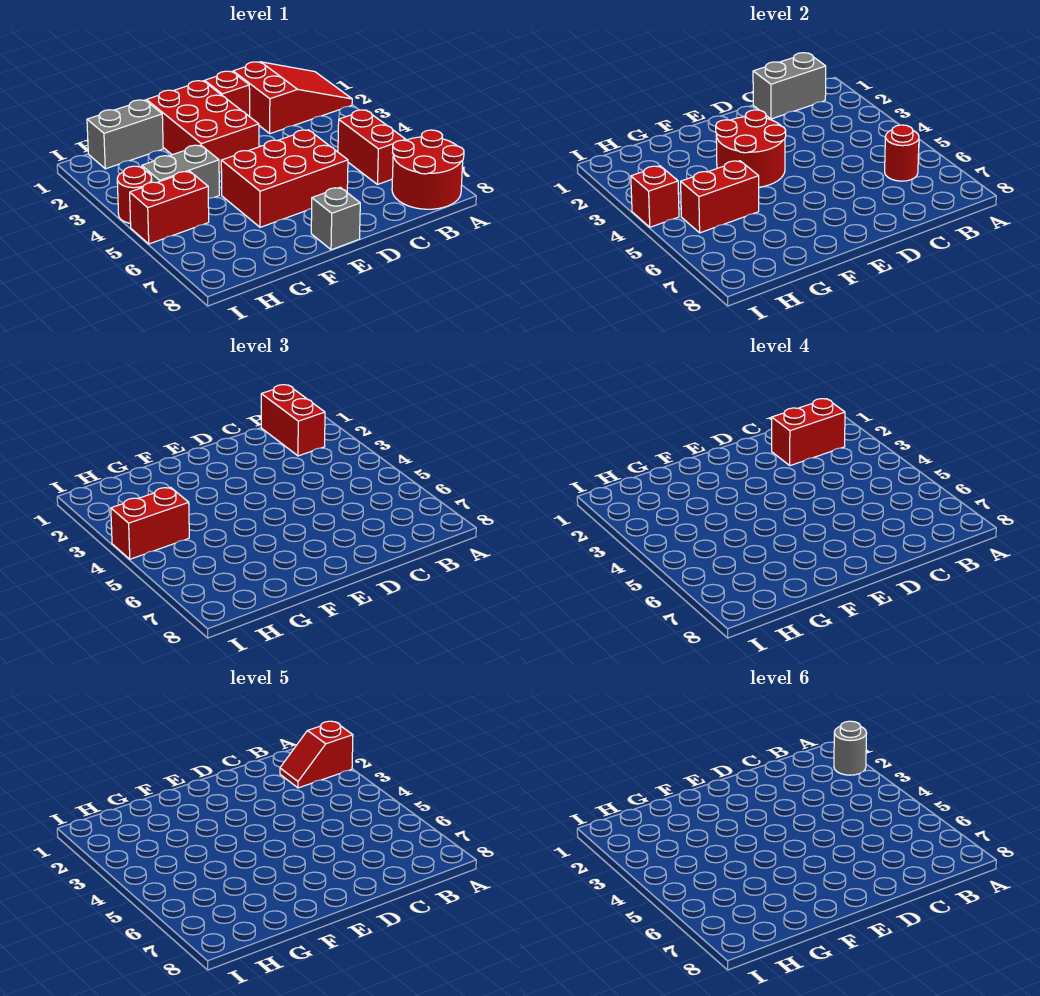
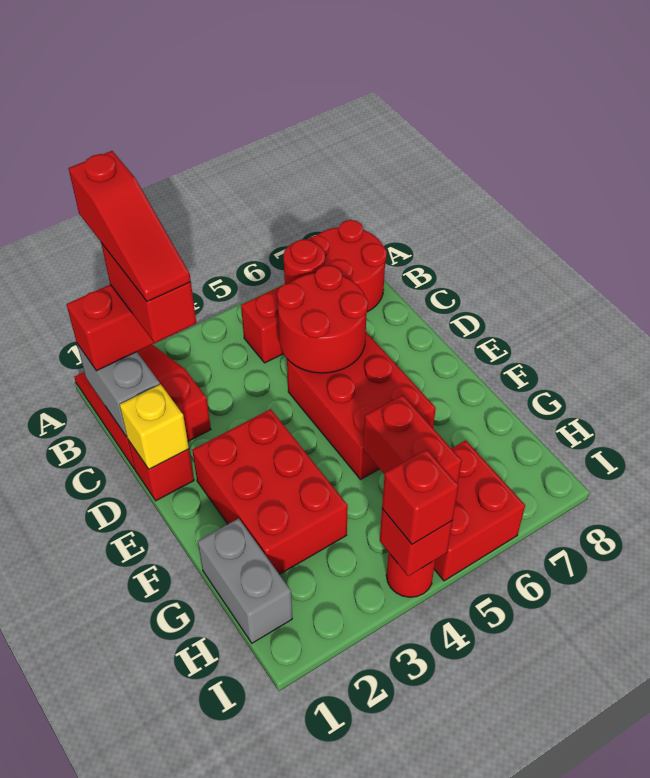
red slope A2:B2 level 5 top A -> red slope A2:C2 level 5 top A
grey round brick A2 level 6 -> none
none -> yellow brick D1 level 2
red brick E1:F3 level 1 -> red brick E2:G3 level 1
red round brick E3:F4 level 2 -> red round brick C5:D6 level 2
grey brick E8 level 1 -> none
grey brick G4:H4 level 1 -> none
red brick H4:I4 level 3 -> red brick I4 level 3
red brick H5:I5 level 1 -> red brick H5:I6 level 1

